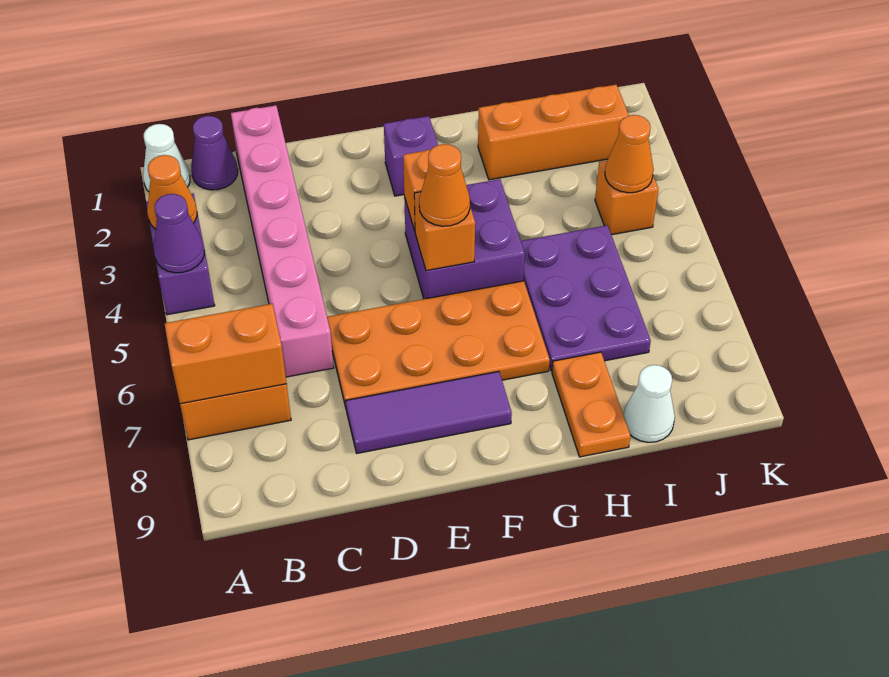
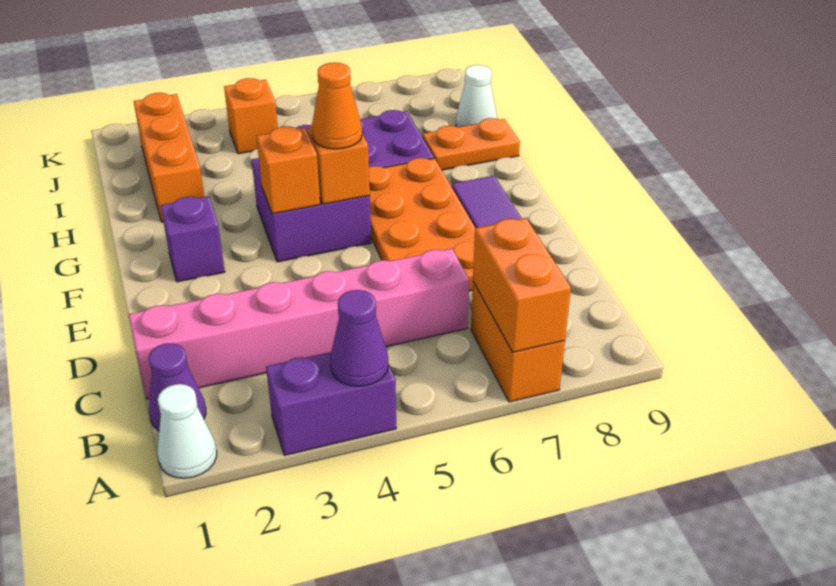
orange cone A3 level 2 -> none
orange cone J4 level 2 -> none

